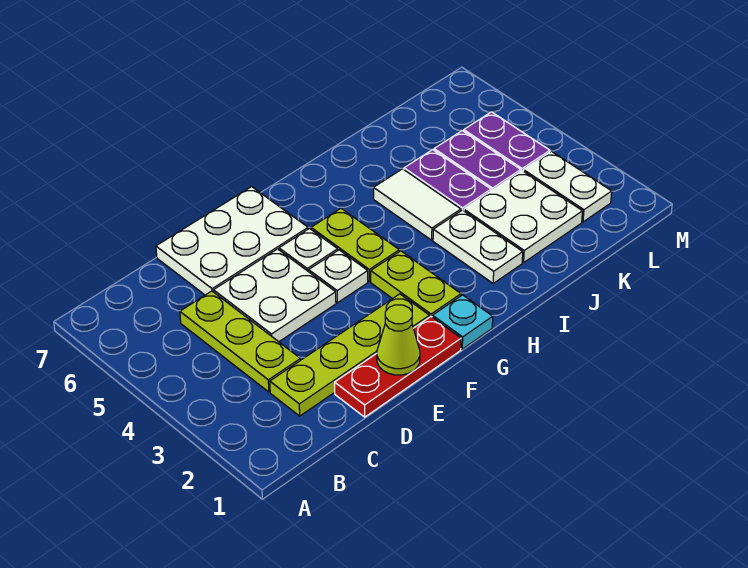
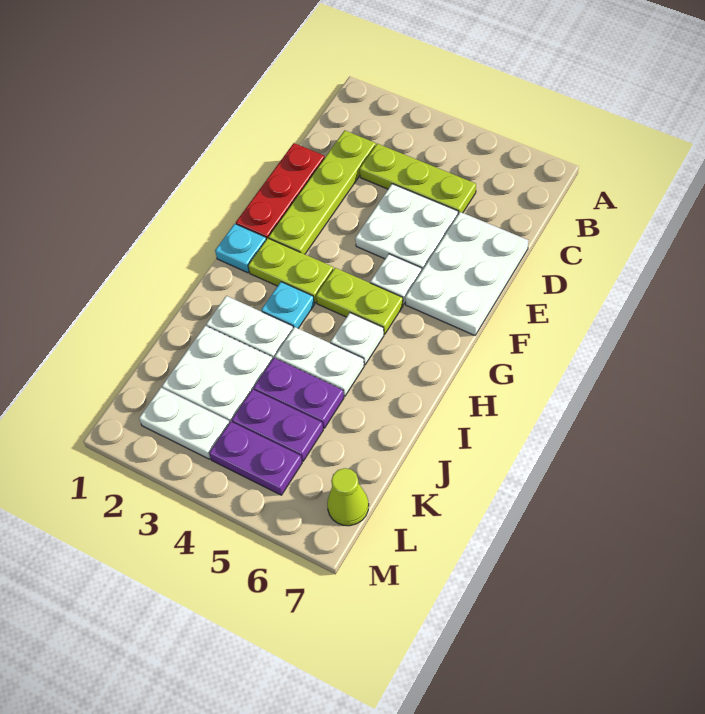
lime cone E1 level 2 -> lime cone L7 level 1
white plate F4 level 1 -> white plate H5 level 1
none -> cyan plate H3 level 1
white tile I4:I5 level 1 -> white plate I4:I5 level 1

